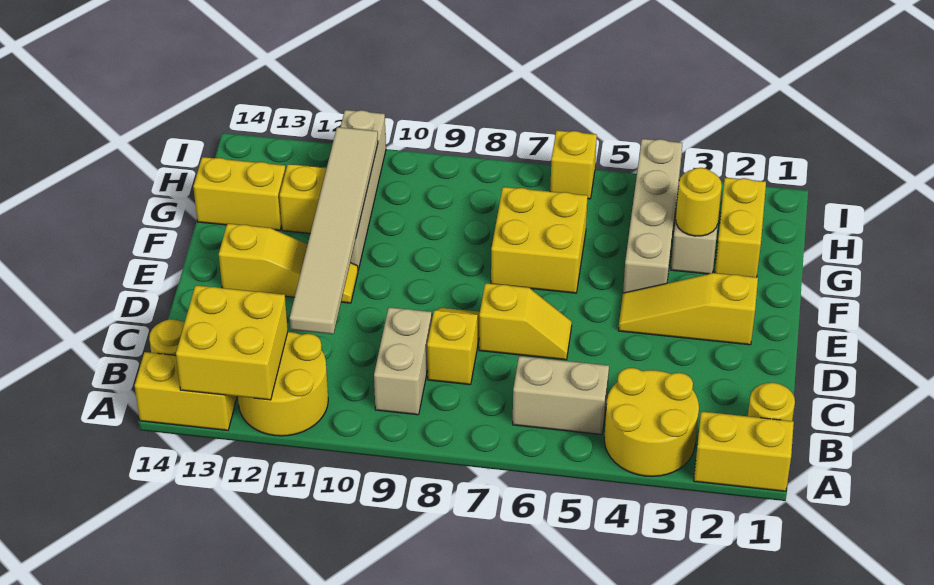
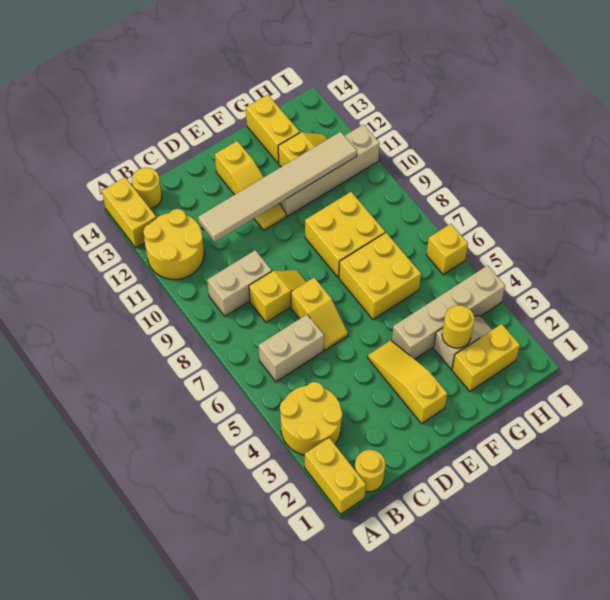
yellow brick A12:B13 level 2 -> yellow brick F8:G9 level 1
tan brick B5:B6 level 1 -> tan brick B6:C6 level 1

